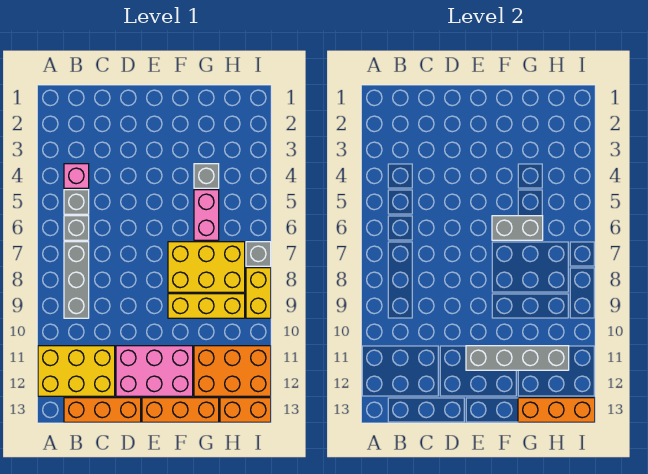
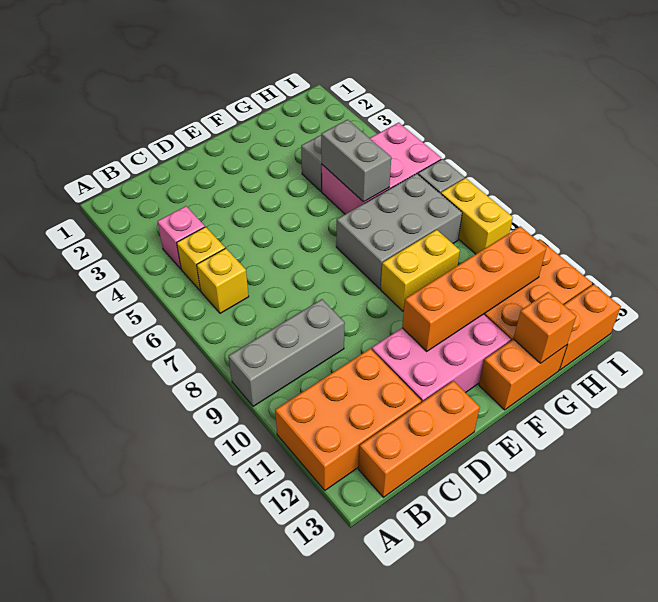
yellow brick A11:C12 level 1 -> orange brick A11:C12 level 1
grey brick B5 level 1 -> yellow brick B5 level 1
grey brick B6 level 1 -> yellow brick B6 level 1
grey brick B7:B9 level 1 -> grey brick A9:C9 level 1
grey brick E11:H11 level 2 -> orange brick E11:H11 level 2
orange brick E13:G13 level 1 -> orange brick F13:G13 level 1
grey brick F6:G6 level 2 -> grey brick G5:G6 level 2
yellow brick F7:H8 level 1 -> grey brick F7:H8 level 1
yellow brick F9:H9 level 1 -> yellow brick F9:G9 level 1
pink brick G5:G6 level 1 -> pink brick G5:I6 level 1
orange brick G13:I13 level 2 -> orange brick G13 level 2

